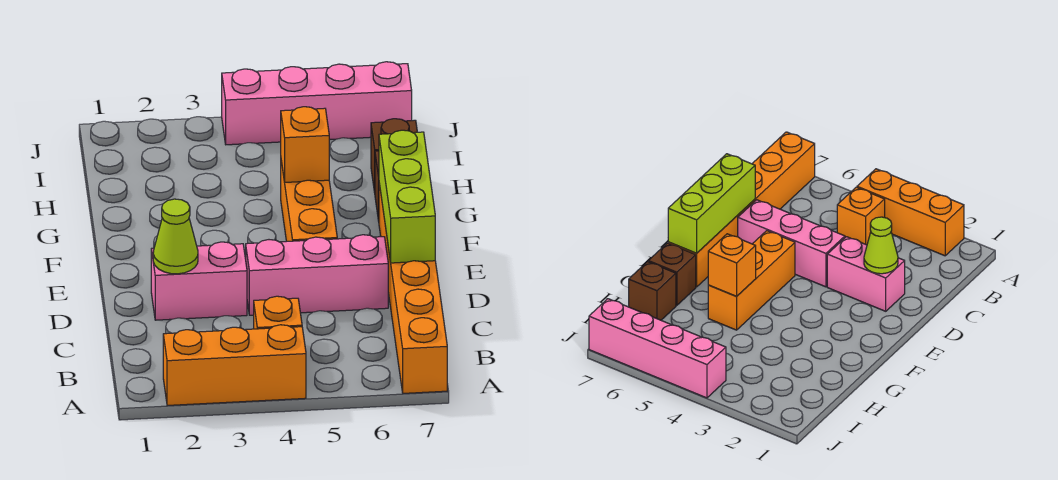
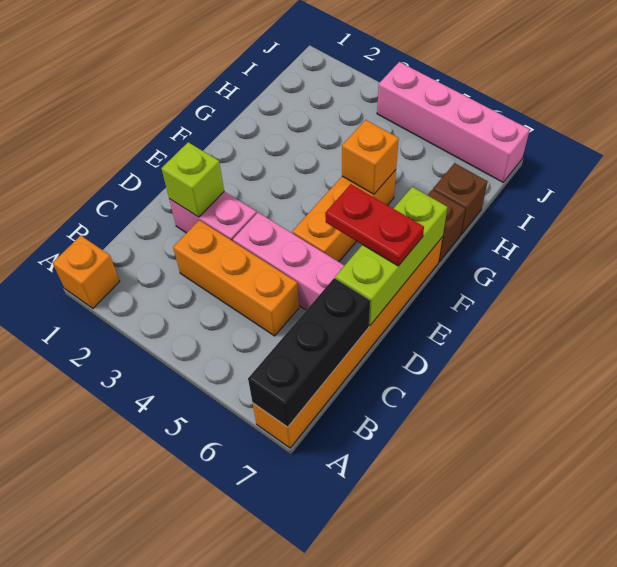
orange brick A2:A4 level 1 -> orange brick C3:C5 level 1
none -> black brick A7:C7 level 2
orange brick B4 level 1 -> orange brick A1 level 1
lime cone D2 level 2 -> lime brick D2 level 2
none -> red plate E6:E7 level 3

